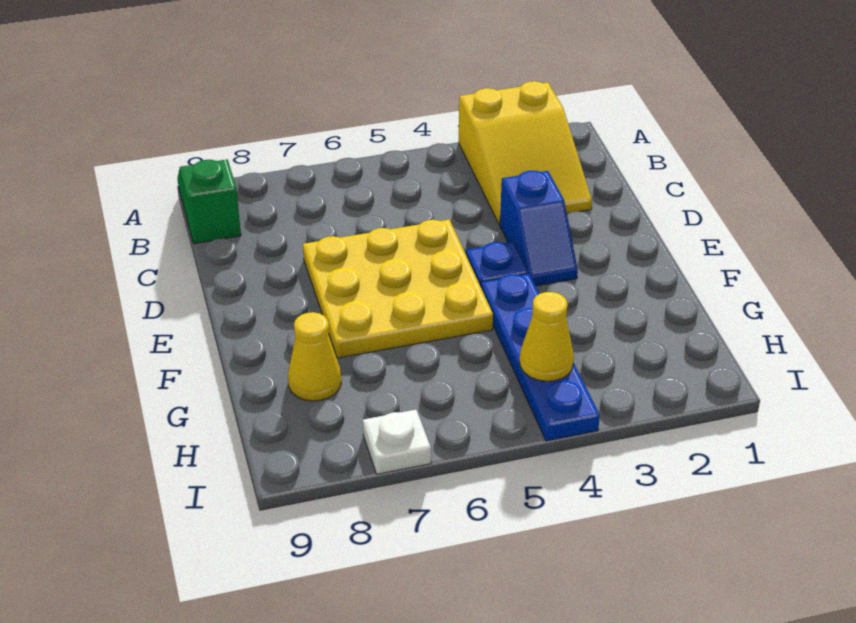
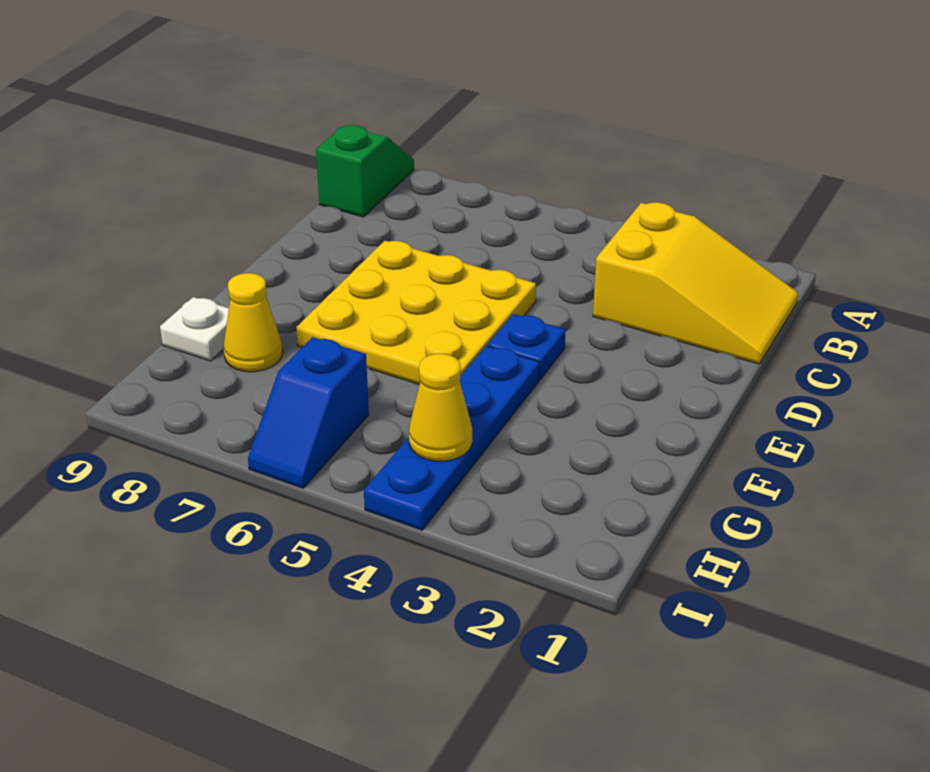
yellow slope A2:C3 level 1 top A -> yellow slope B1:C3 level 1 top 3
blue slope D3:E3 level 1 top D -> blue slope H6:I6 level 1 top H
white plate I7 level 1 -> white plate G9 level 1

